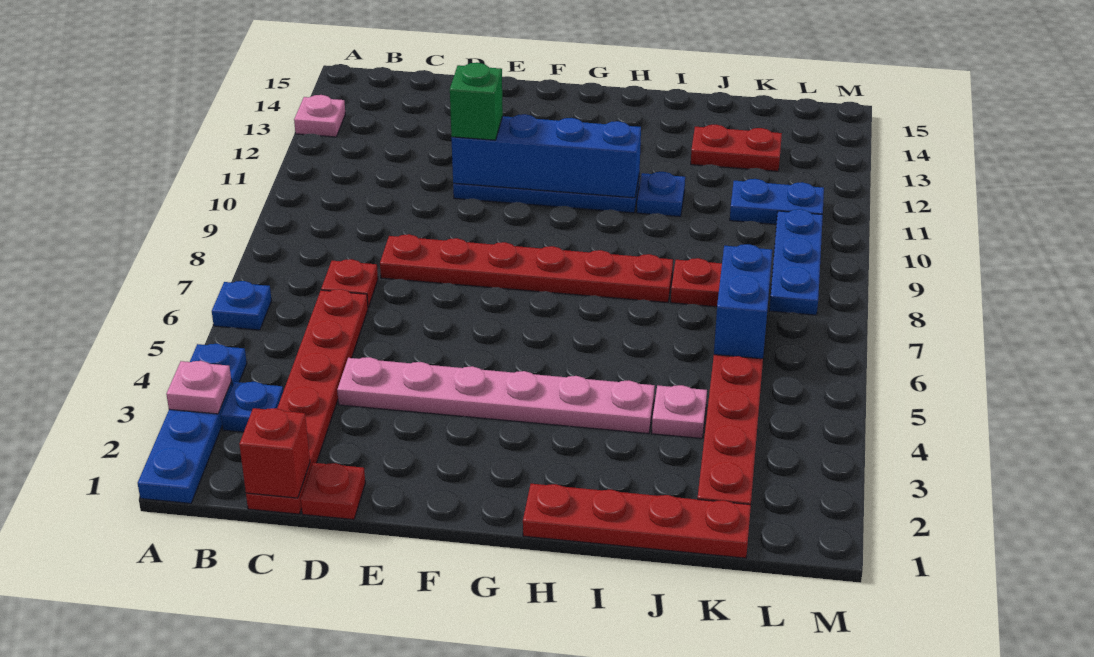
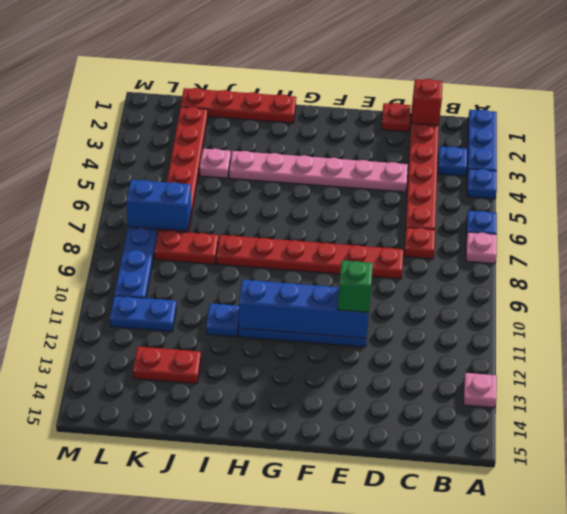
pink plate A3 level 2 -> pink plate A7 level 1
blue brick K6:K7 level 2 -> blue brick K7:L7 level 2

